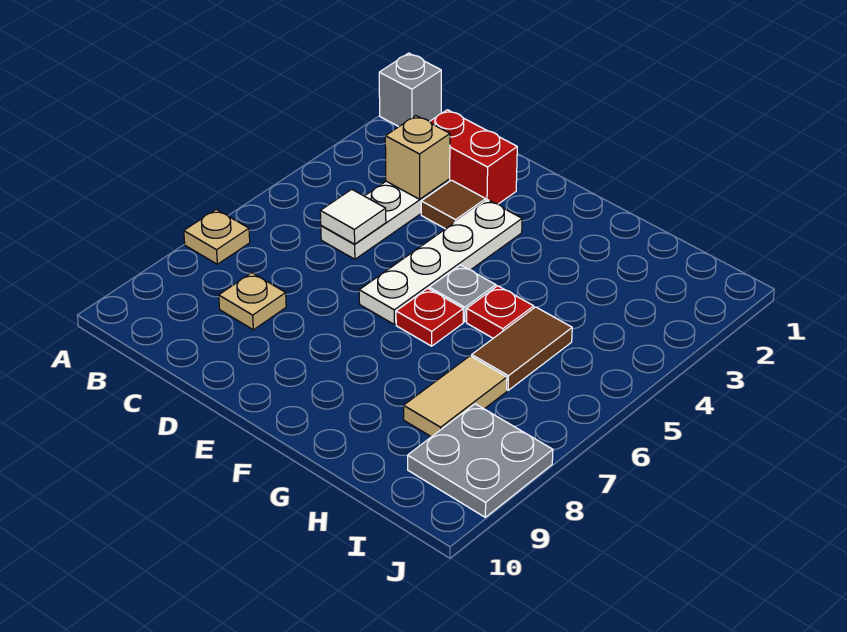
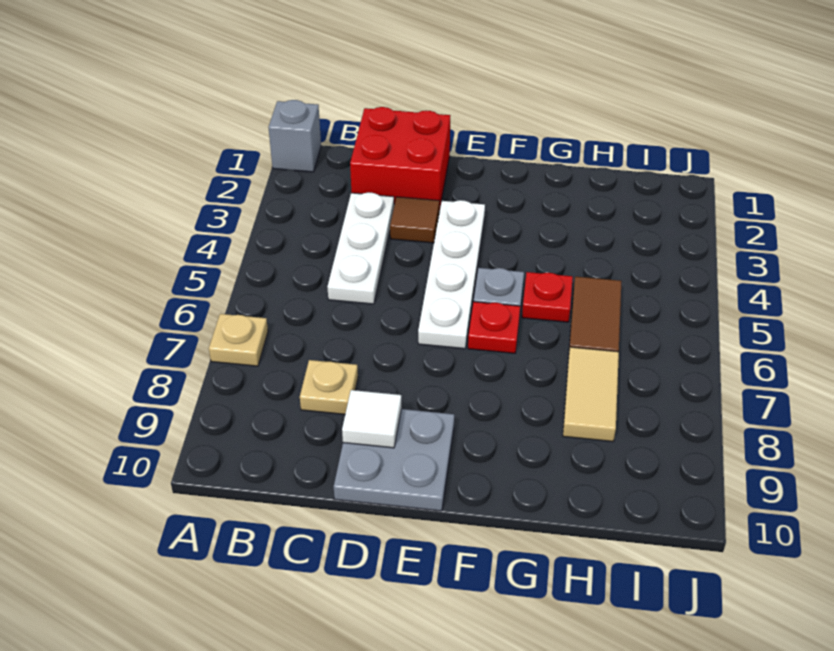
red brick C2:D2 level 1 -> red brick C1:D2 level 1
tan brick C3 level 2 -> none
white tile C5 level 2 -> white tile D9 level 2
grey plate I8:J9 level 1 -> grey plate D9:E10 level 1

